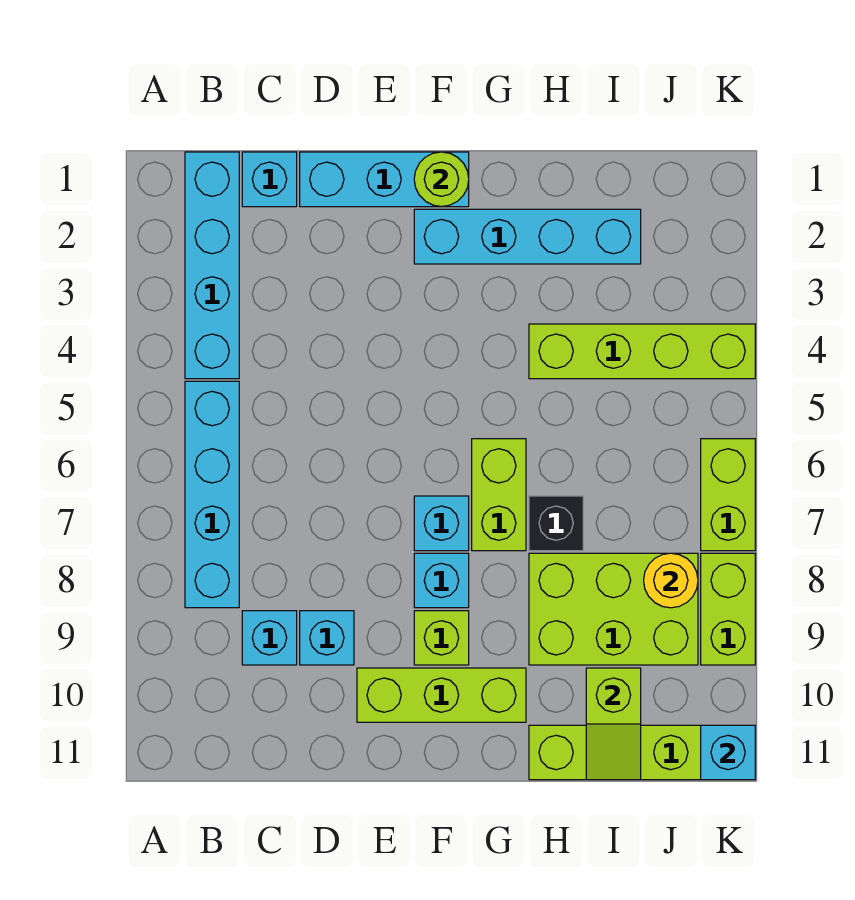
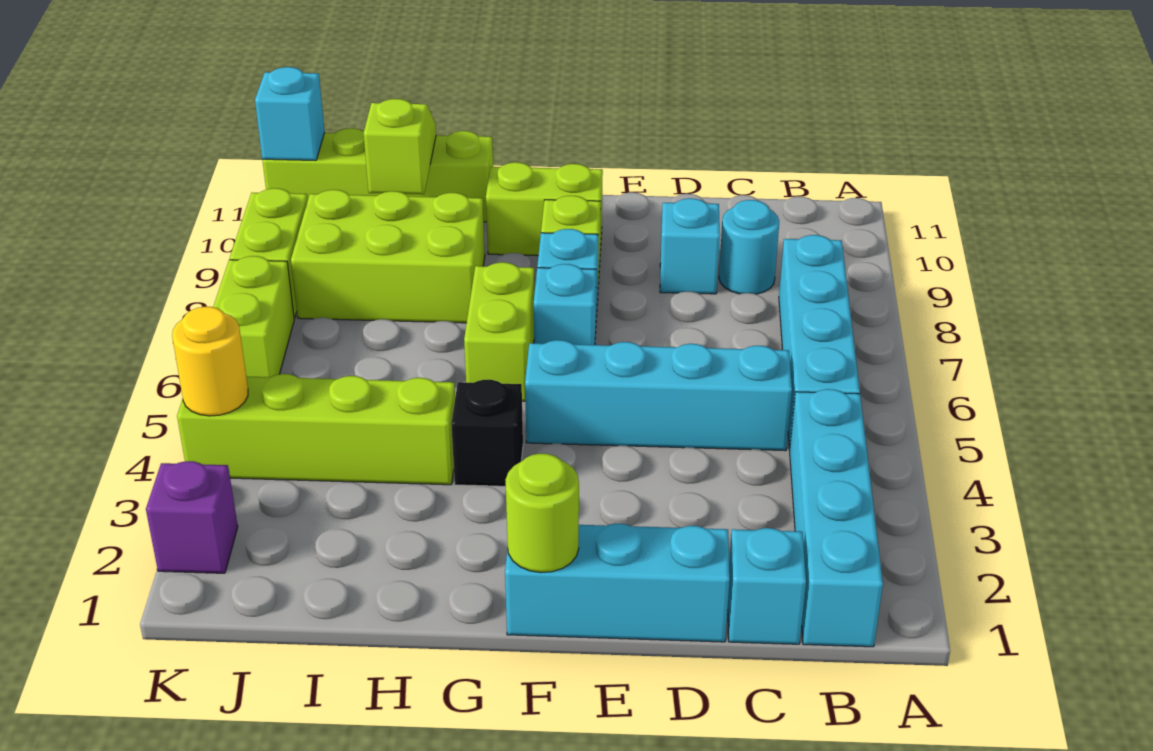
cyan brick C9 level 1 -> cyan round brick C9 level 1
lime brick E10:G10 level 1 -> lime brick F10:G10 level 1
cyan brick F2:I2 level 1 -> cyan brick C5:F5 level 1
black brick H7 level 1 -> black brick G4 level 1
yellow round brick J8 level 2 -> yellow round brick K4 level 2
none -> purple brick K2 level 1

